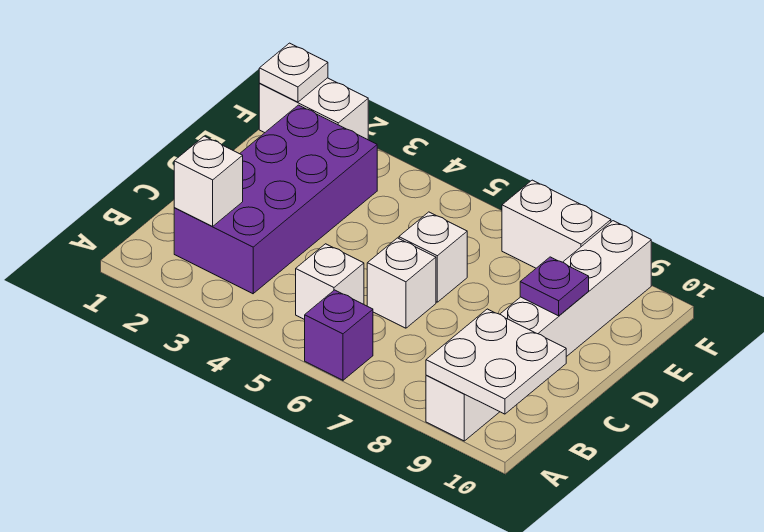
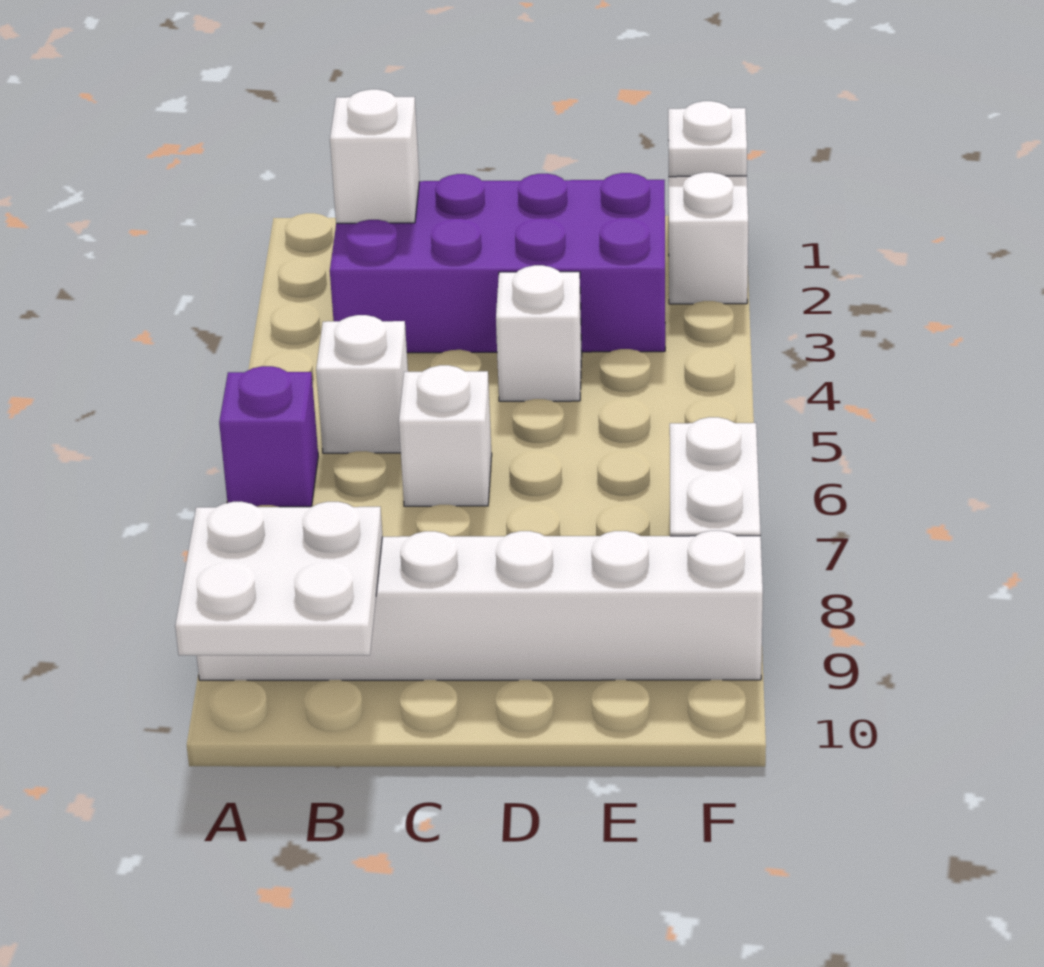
white brick D6 level 1 -> white brick D4 level 1
purple plate D9 level 2 -> none

